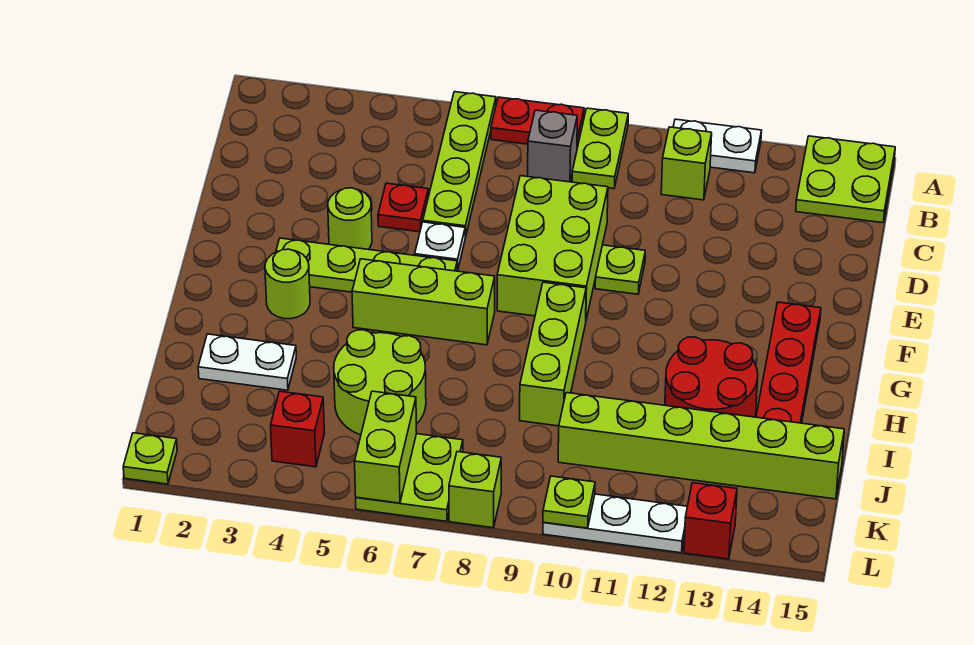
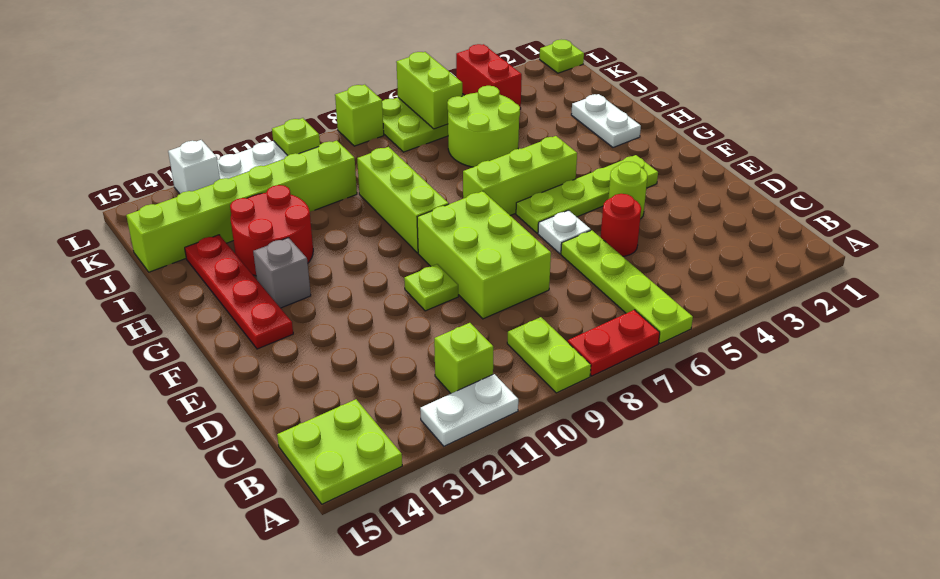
grey brick B8 level 1 -> grey brick G13 level 1
red plate D5 level 1 -> red round brick D5 level 1
lime round brick G3 level 1 -> none
white plate I2:I3 level 1 -> white plate H2:I2 level 1
red brick K4 level 1 -> red brick K4:L4 level 1
red brick L13 level 1 -> white brick L13 level 1

